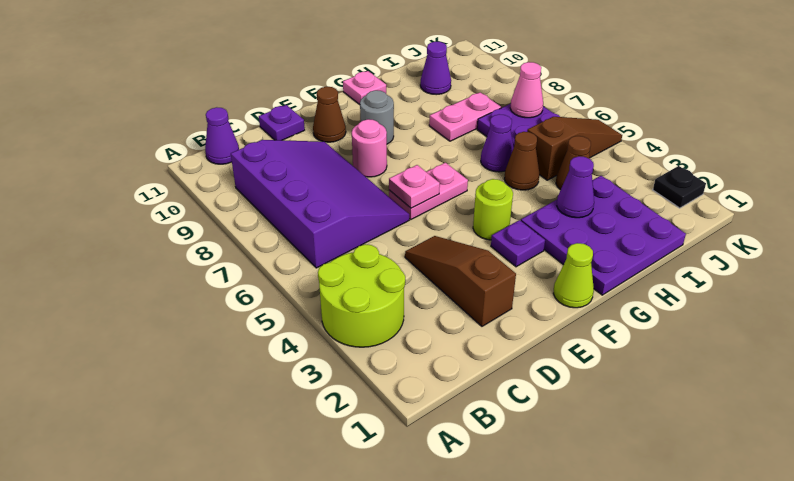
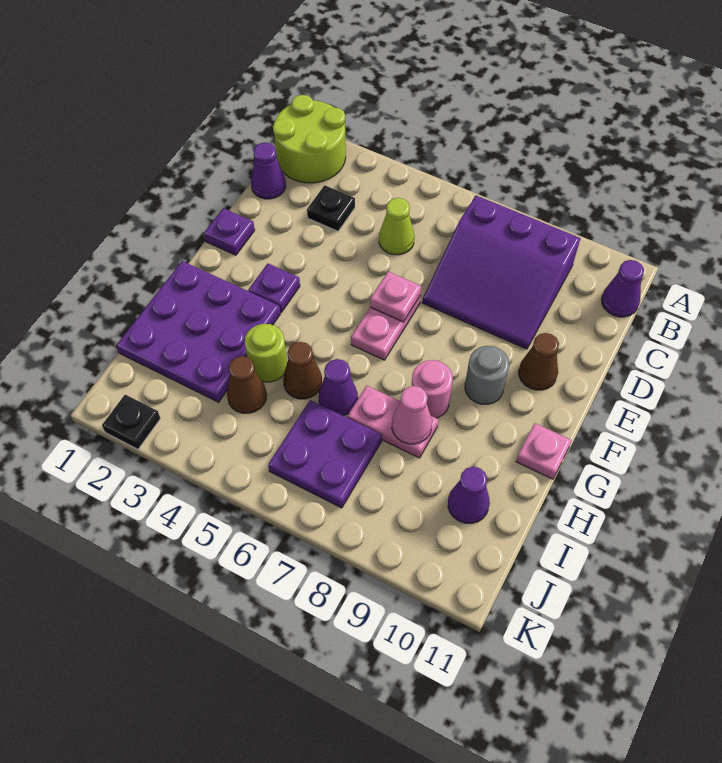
lime round brick A3:B4 level 1 -> lime round brick A1:B2 level 1
purple slope B6:D9 level 1 top B -> purple slope B7:D9 level 1 top B
none -> black plate C3 level 1
brown slope D2:D4 level 1 top 2 -> none
purple plate D11 level 1 -> purple plate E1 level 1
pink round brick E8 level 1 -> pink round brick G8 level 1
lime cone F1 level 1 -> lime cone C5 level 1
lime round brick F4 level 1 -> lime round brick H4 level 1
purple cone H3 level 2 -> purple cone C1 level 1
pink plate H8:I8 level 1 -> pink plate H7:H8 level 1
brown slope I5:K5 level 1 top I -> none
pink cone J7 level 2 -> pink cone H8 level 2

